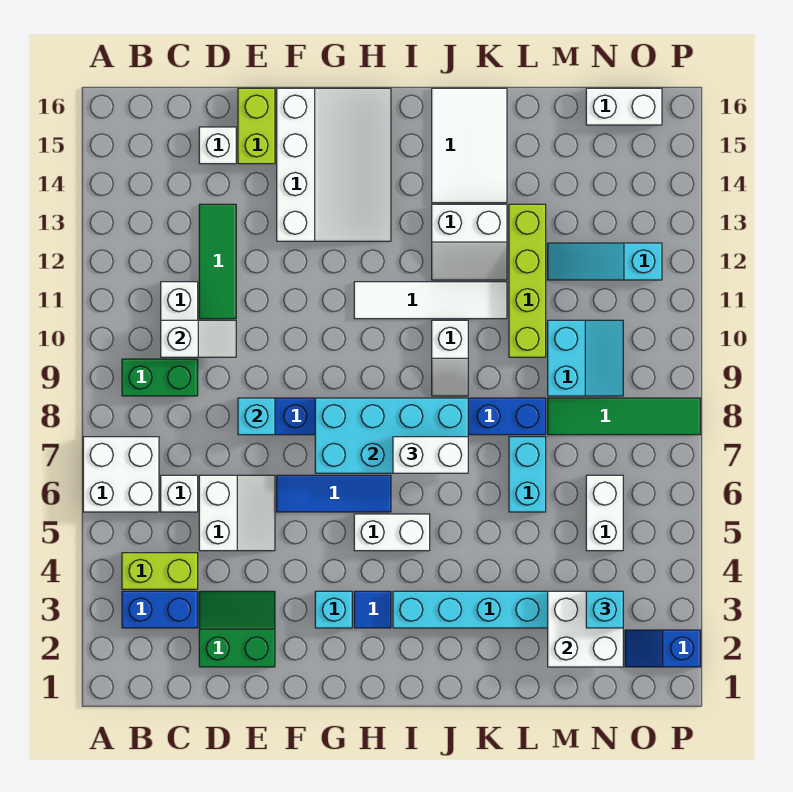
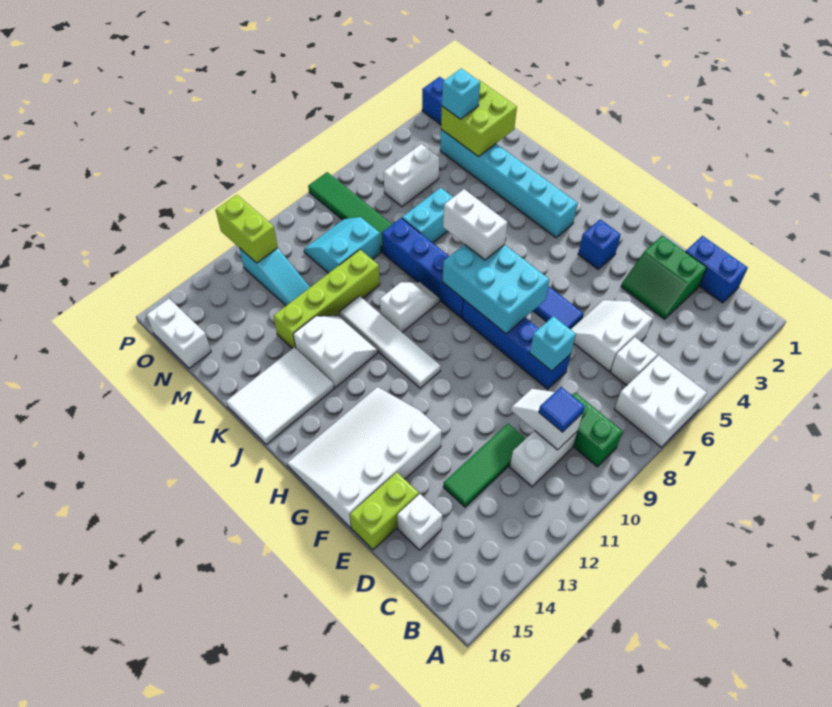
blue brick B3:C3 level 1 -> blue brick C1:D1 level 1
lime brick B4:C4 level 1 -> lime brick O12:P12 level 2
cyan brick G3 level 1 -> blue brick G3 level 1
cyan brick G7:J8 level 2 -> cyan brick G7:I8 level 2
blue tile H3 level 1 -> blue tile C10 level 3
white brick H5:I5 level 1 -> none
white brick M2:N3 level 2 -> lime brick M2:N3 level 2

